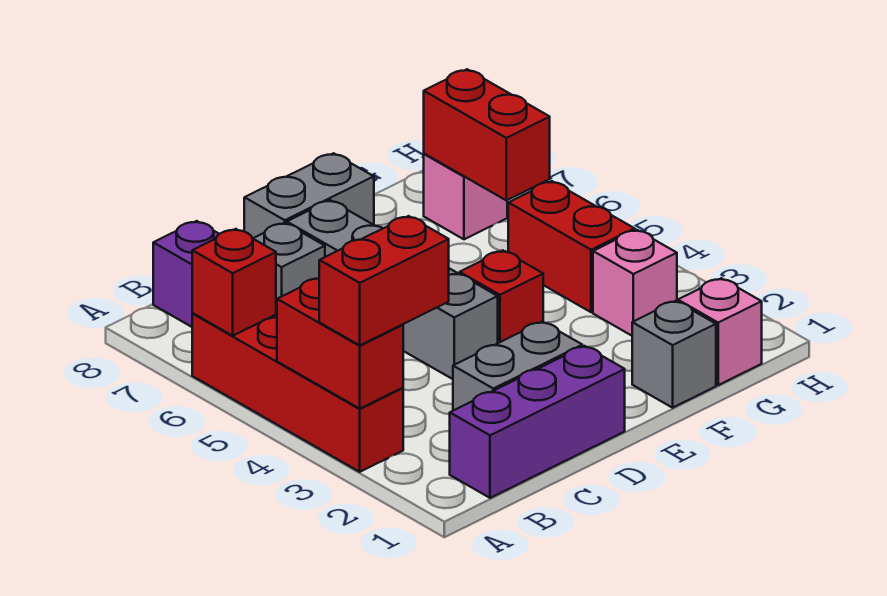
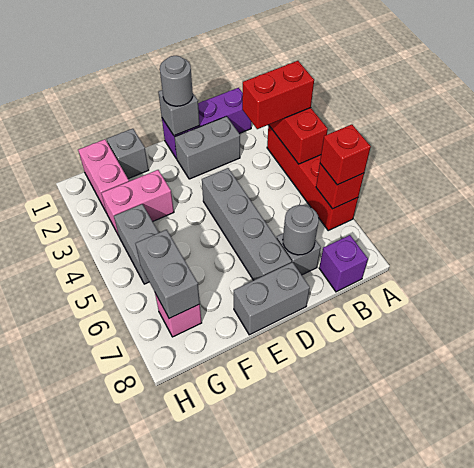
none -> grey round brick C7 level 2
none -> grey brick D1 level 2
none -> grey round brick D1 level 3
red brick E4 level 1 -> red brick A6 level 3
pink brick G1 level 1 -> pink brick G1:G2 level 1
pink brick G3 level 1 -> pink brick F3:G3 level 1
red brick G4:G5 level 1 -> grey brick G4:G5 level 1
red brick G6:G7 level 2 -> grey brick G6:G7 level 2

